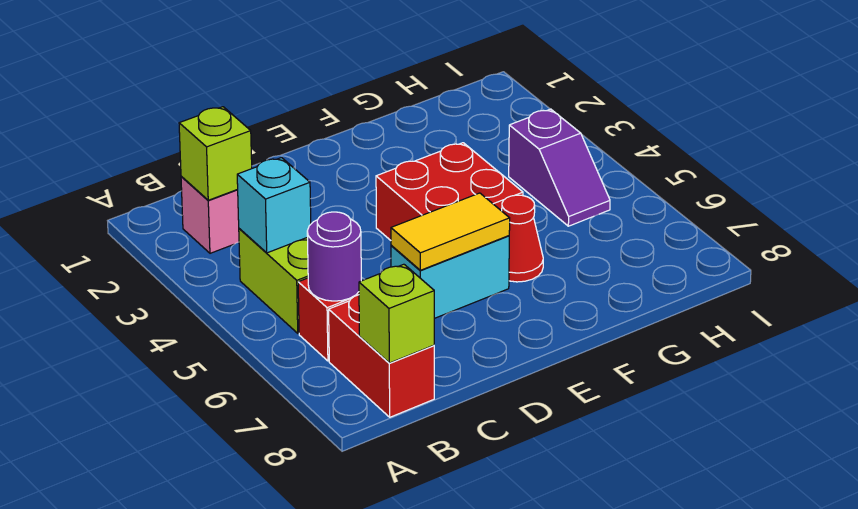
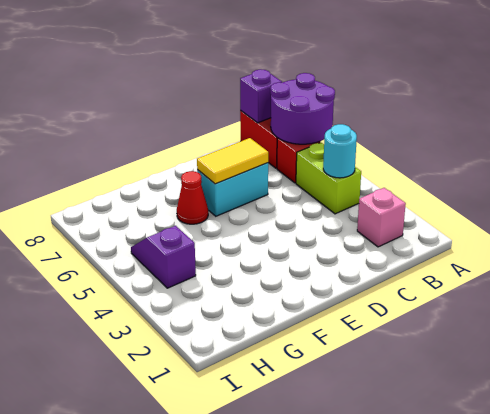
lime brick B2 level 2 -> none
cyan brick B4 level 2 -> cyan round brick B4 level 2
purple round brick B6 level 2 -> purple round brick A6:B7 level 2
lime brick B8 level 2 -> purple brick B8 level 2
red brick E4:F5 level 1 -> none

